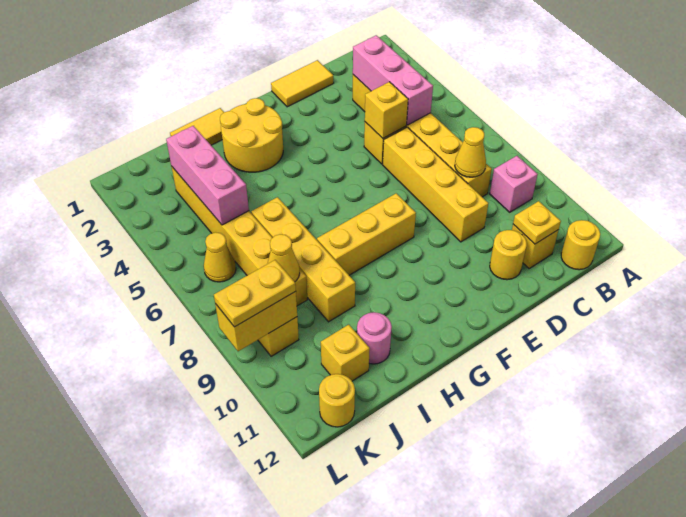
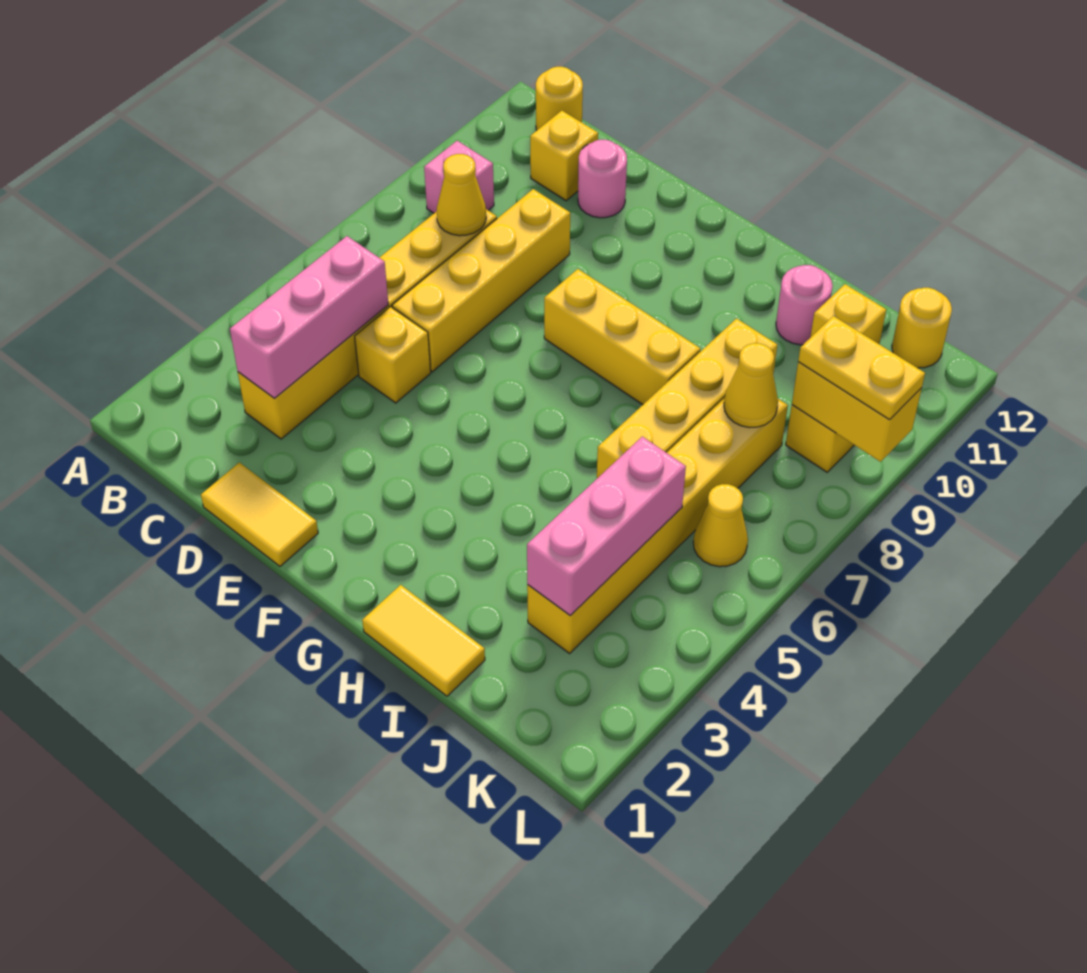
yellow plate C11 level 2 -> none
yellow brick D5 level 2 -> none
yellow round brick D11 level 1 -> pink round brick D11 level 1
yellow round brick G2:H3 level 1 -> none

